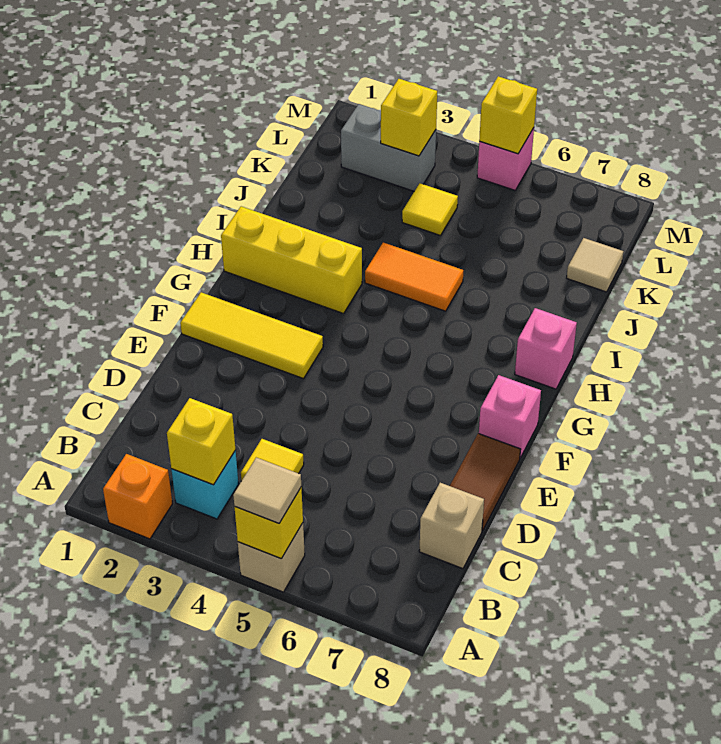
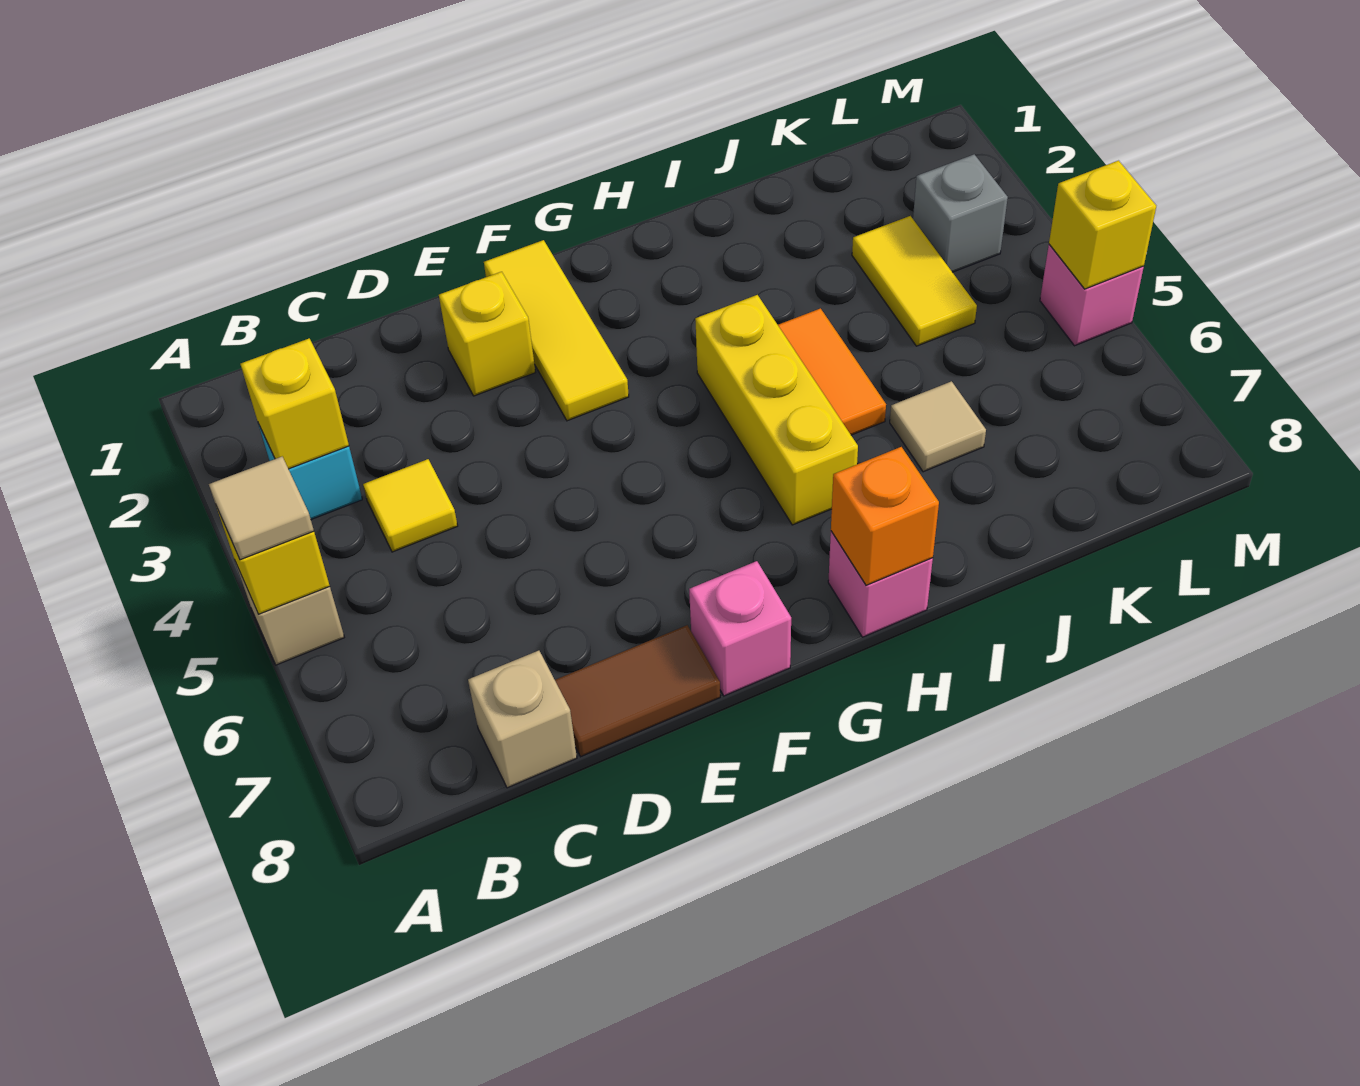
orange brick A2 level 1 -> orange brick H8 level 2
yellow brick H1:H3 level 1 -> yellow brick H4:H6 level 1
yellow tile K4 level 1 -> yellow tile K3:K4 level 1
tan tile K8 level 1 -> tan tile J6 level 1
grey brick L2:L3 level 1 -> grey brick L3 level 1
yellow brick L3 level 2 -> yellow brick E2 level 1

